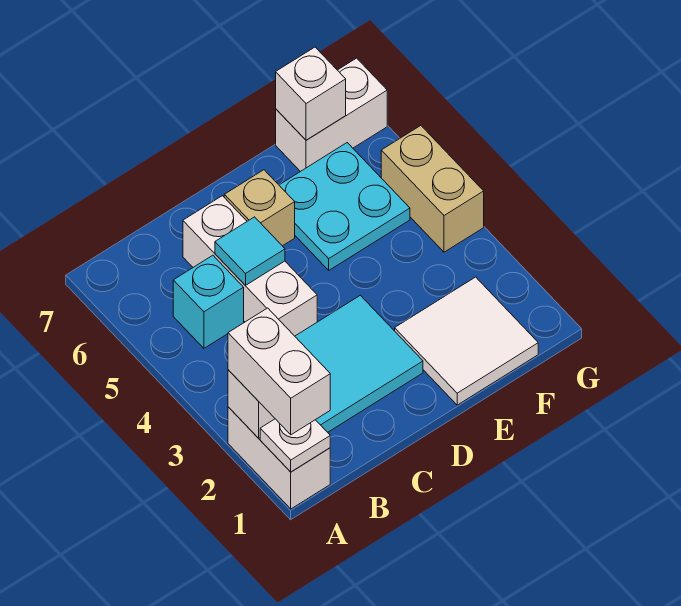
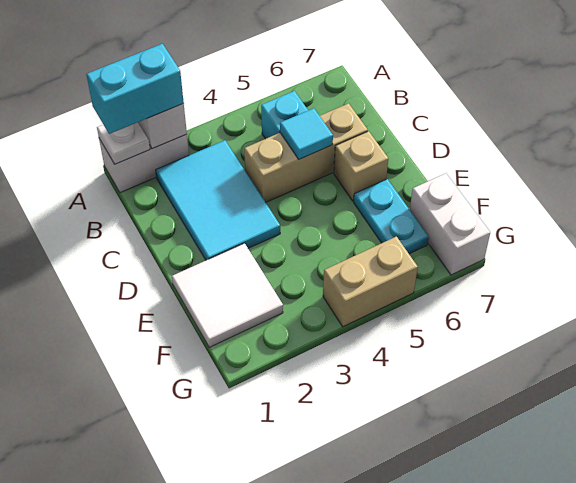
white brick A1:A2 level 3 -> cyan brick A1:A2 level 3
white brick C4:C6 level 1 -> tan brick C4:C6 level 1
cyan plate E5:F6 level 1 -> cyan plate E6:F6 level 1
white brick F7 level 2 -> none

